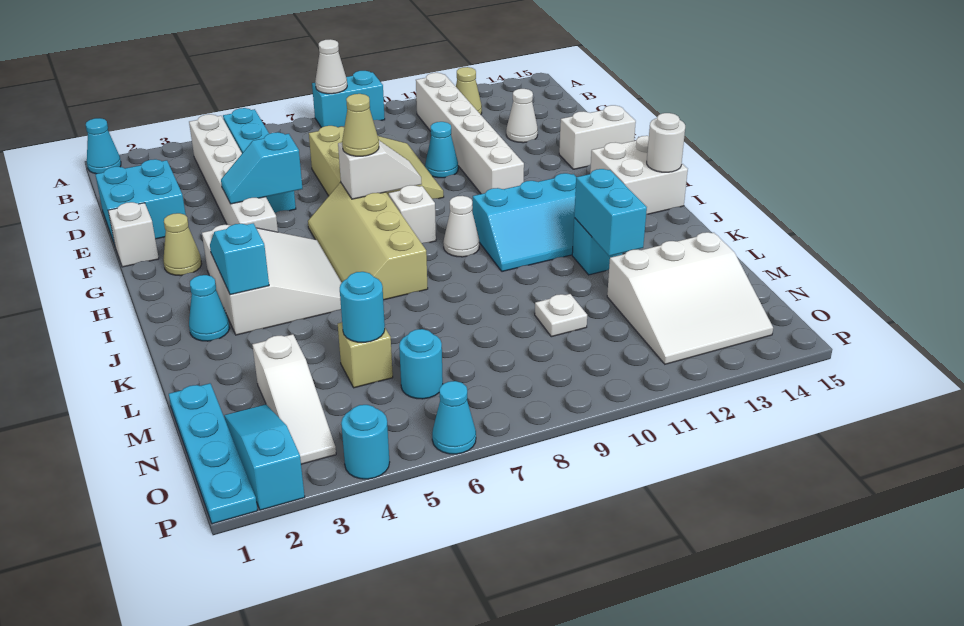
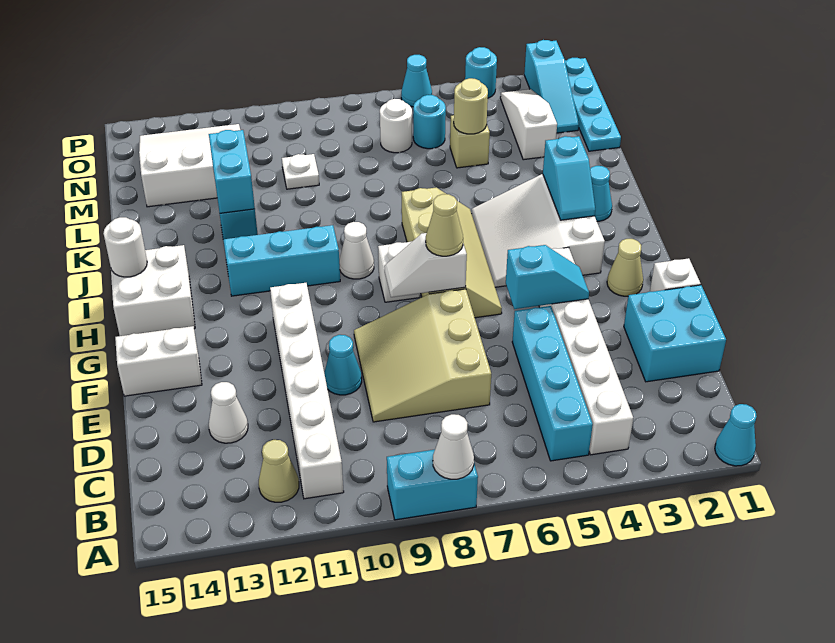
cyan round brick M5 level 2 -> tan round brick M5 level 2
none -> white round brick N7 level 1

